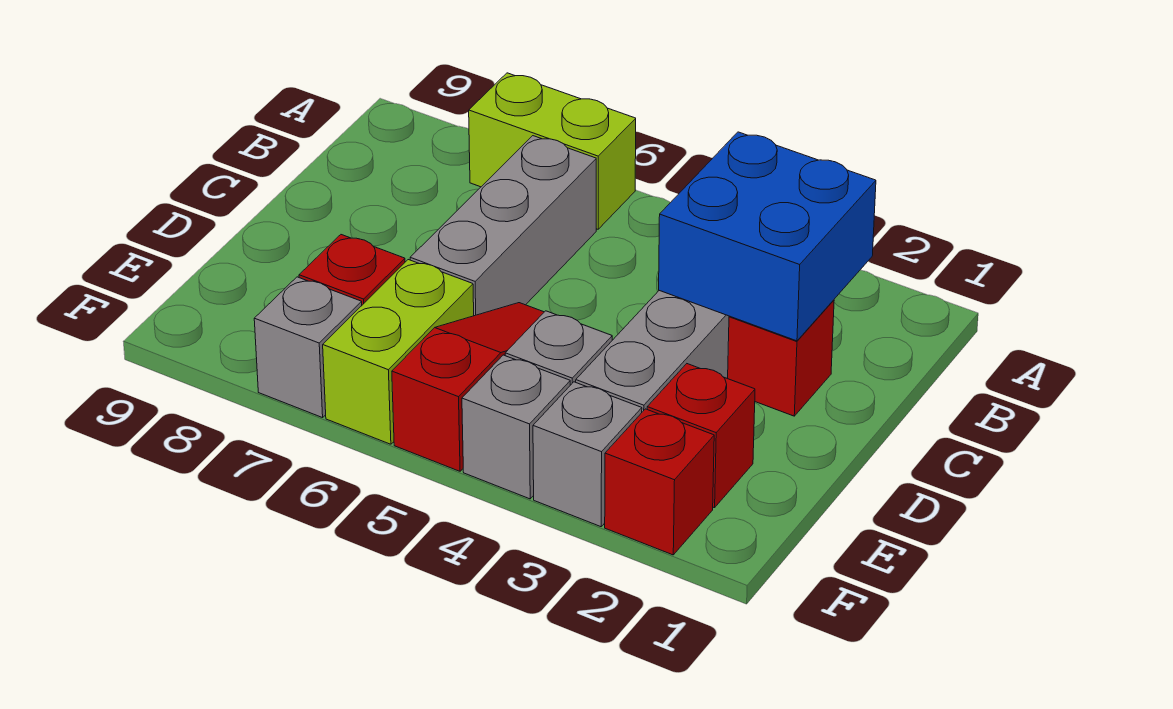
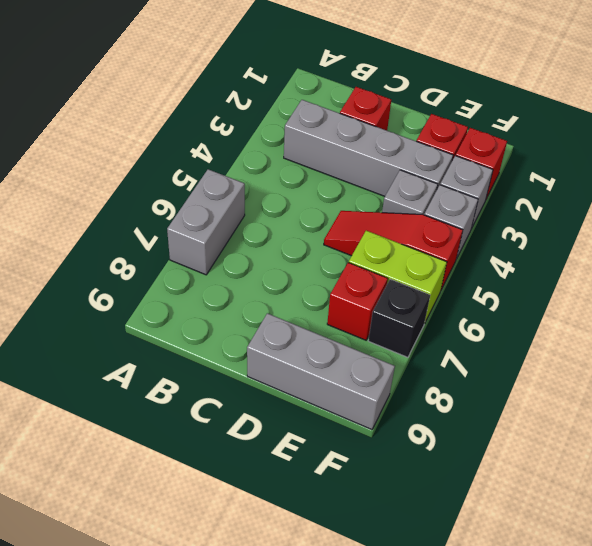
lime brick A6:A7 level 1 -> grey brick A6:A7 level 1
blue brick B2:C3 level 2 -> none
grey brick B6:D6 level 1 -> grey brick D9:F9 level 1
grey brick F7 level 1 -> black brick F7 level 1

